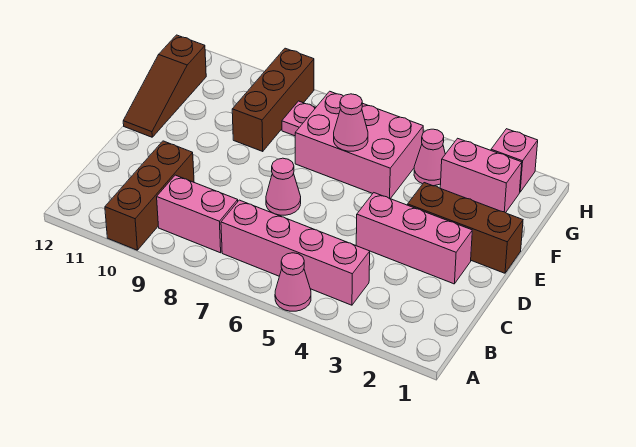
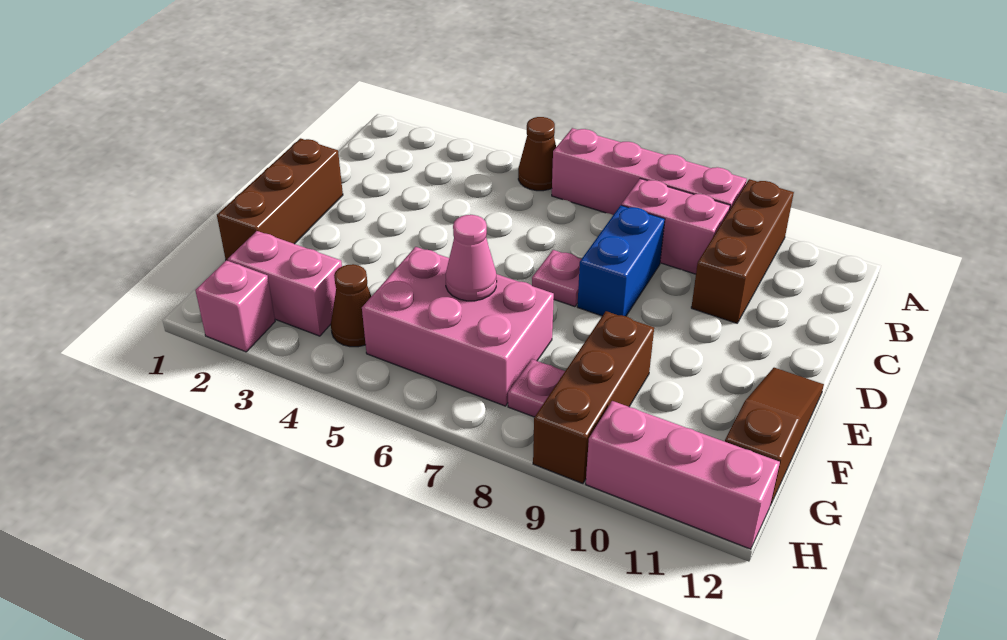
pink cone A5 level 1 -> brown cone A5 level 1
pink brick B4:B7 level 1 -> pink brick A6:A9 level 1
none -> blue brick C8:D8 level 1
pink brick D2:D4 level 1 -> pink brick H10:H12 level 1
pink cone D7 level 1 -> pink plate D7 level 1
brown brick E1:E3 level 1 -> brown brick D1:F1 level 1
pink cone G4 level 1 -> brown cone G4 level 1

